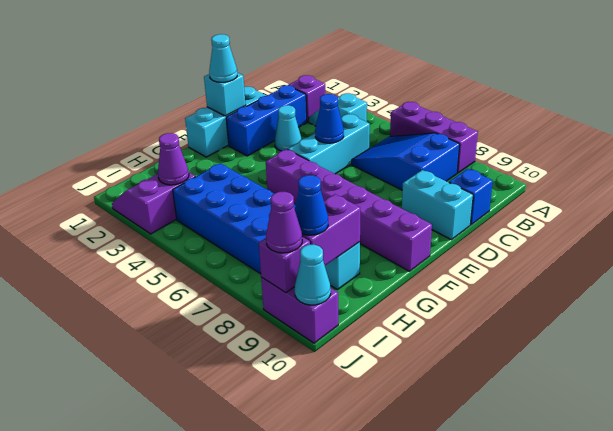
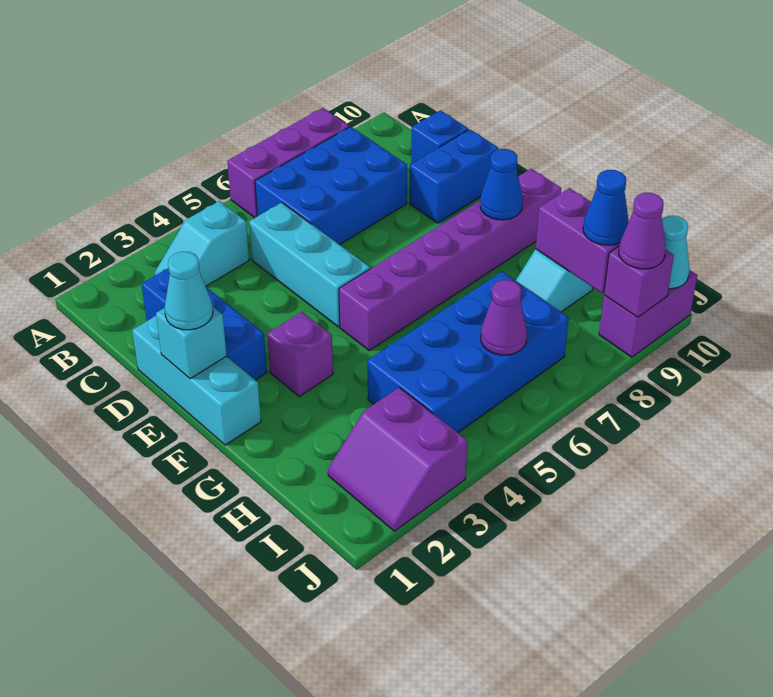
purple brick B2 level 1 -> purple brick F3 level 1
blue slope B6:C8 level 1 top 8 -> blue brick B6:C8 level 1
cyan cone D3 level 1 -> none
blue cone D5 level 2 -> blue cone F9 level 2
cyan brick D9:D10 level 1 -> blue brick D9:D10 level 1
purple cone I3 level 2 -> purple cone I6 level 2

